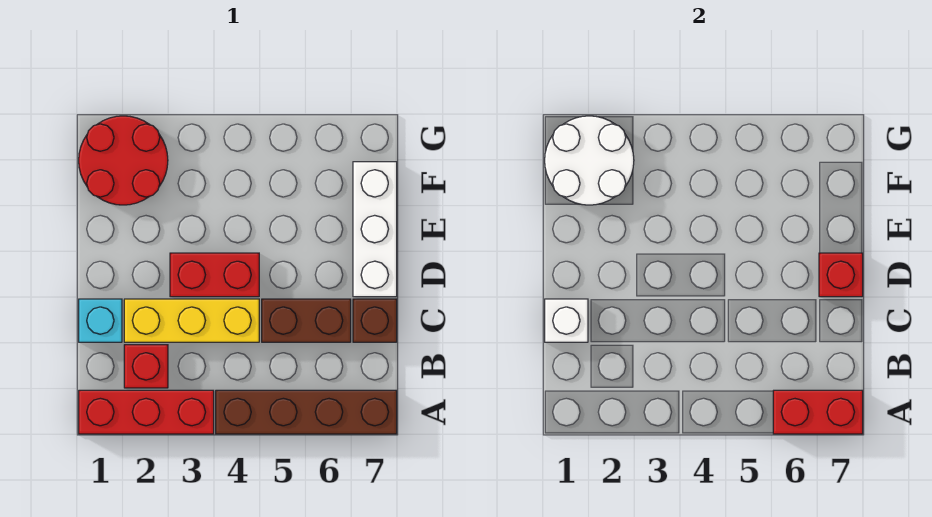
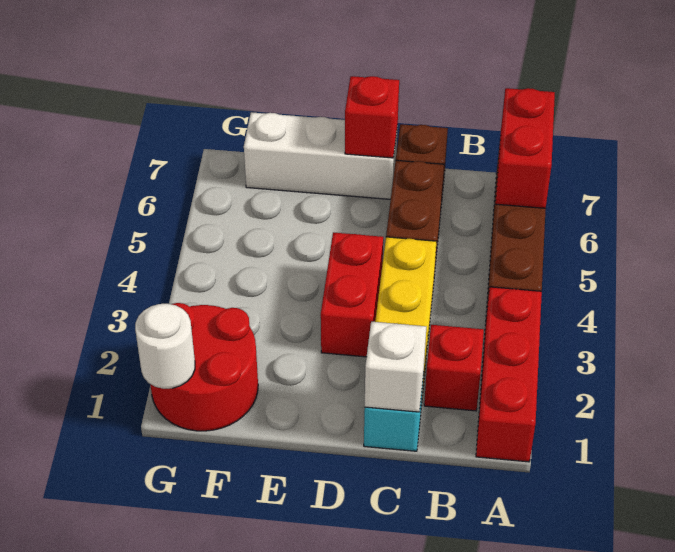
white round brick F1:G2 level 2 -> white round brick G1 level 2

